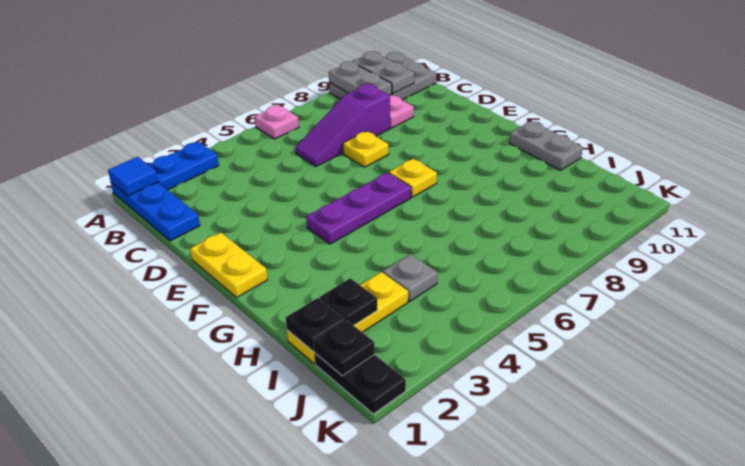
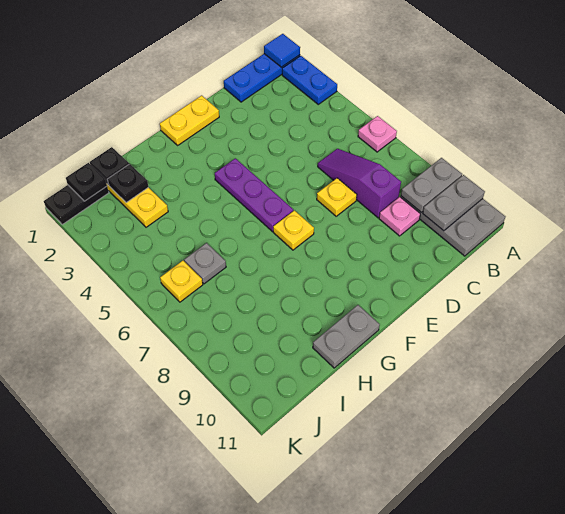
grey plate I4 level 1 -> grey plate I6 level 1
none -> yellow plate J6 level 1

